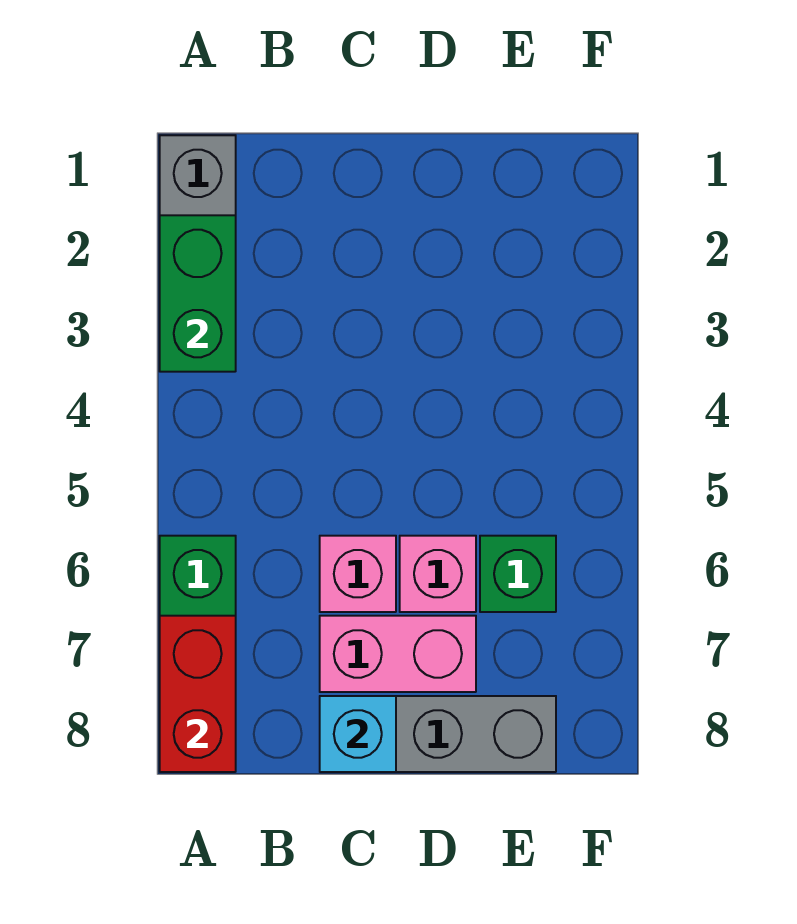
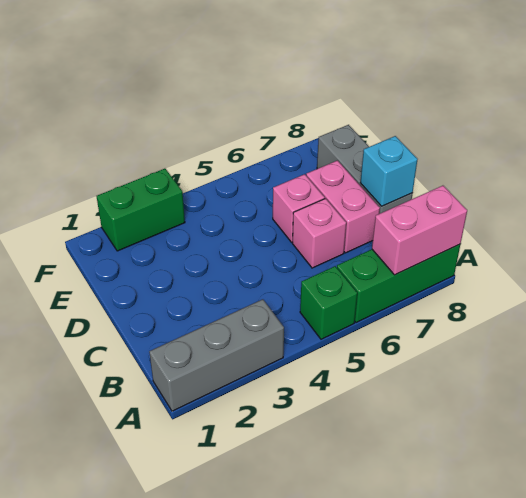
green brick A2:A3 level 2 -> green brick F2:F3 level 1
red brick A7:A8 level 2 -> pink brick A7:A8 level 2
green brick E6 level 1 -> green brick A5 level 1

